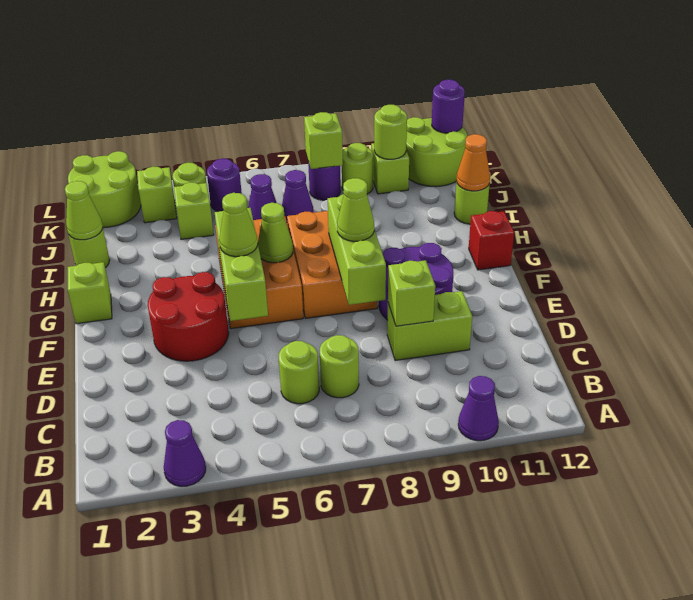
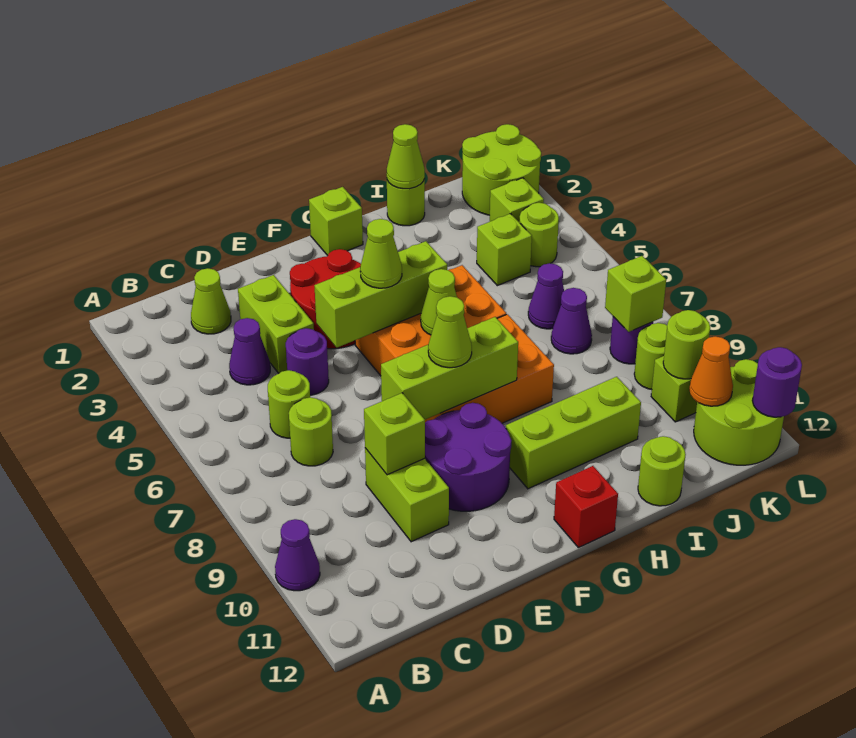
purple cone A3 level 1 -> purple cone C4 level 1
none -> lime cone C2 level 1
none -> lime brick D3:D4 level 1
none -> lime brick G10:I10 level 1
orange cone I12 level 2 -> orange cone K11 level 2
purple round brick K5 level 1 -> purple round brick D5 level 1

